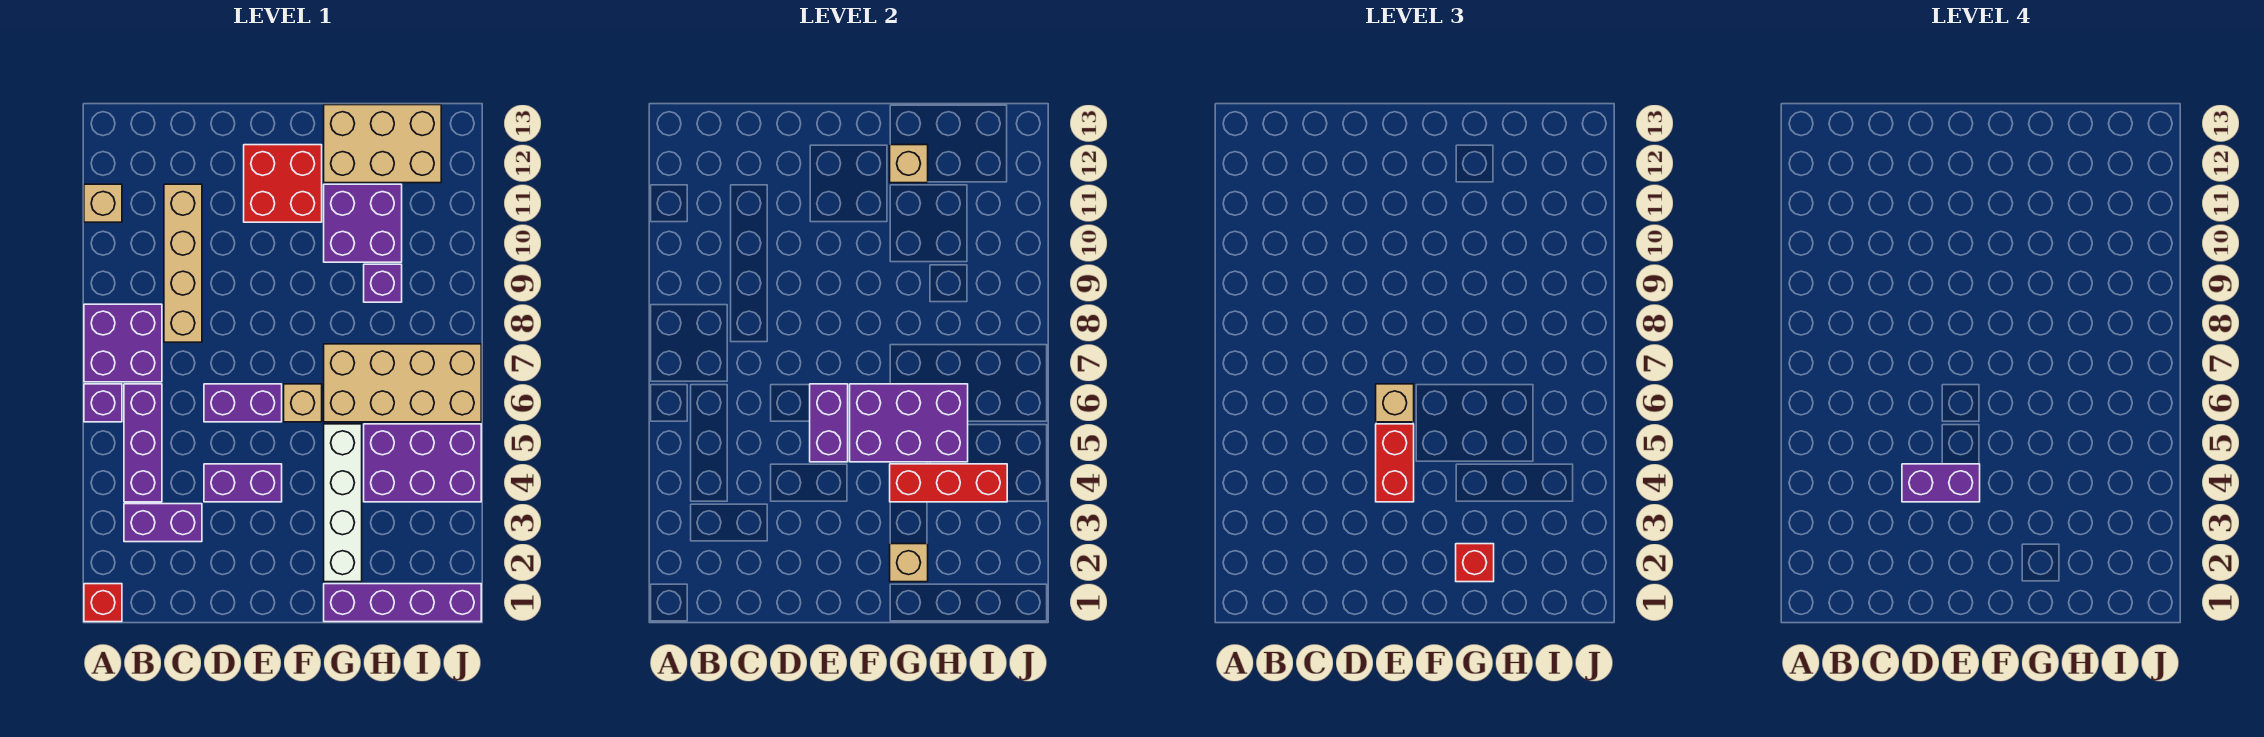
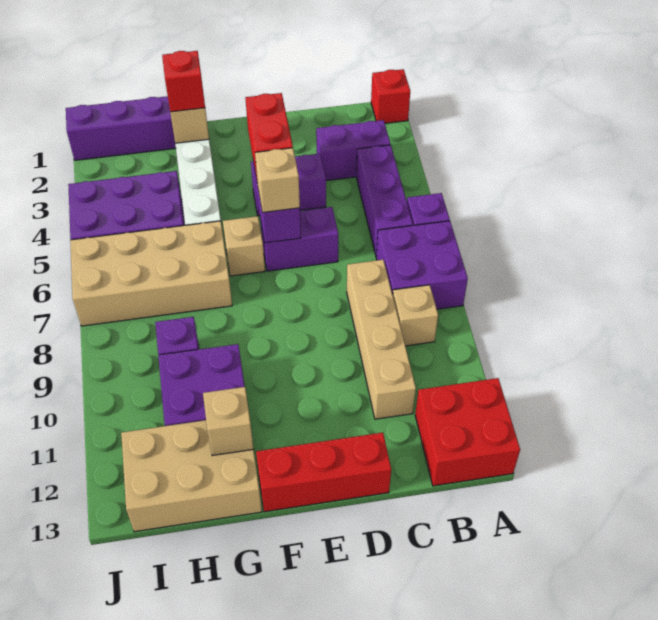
tan brick A11 level 1 -> tan brick B9 level 1
purple brick D4:E4 level 4 -> none
red brick E11:F12 level 1 -> red brick A12:B13 level 1
purple brick F5:H6 level 2 -> none
red brick G4:I4 level 2 -> red brick D13:F13 level 1

